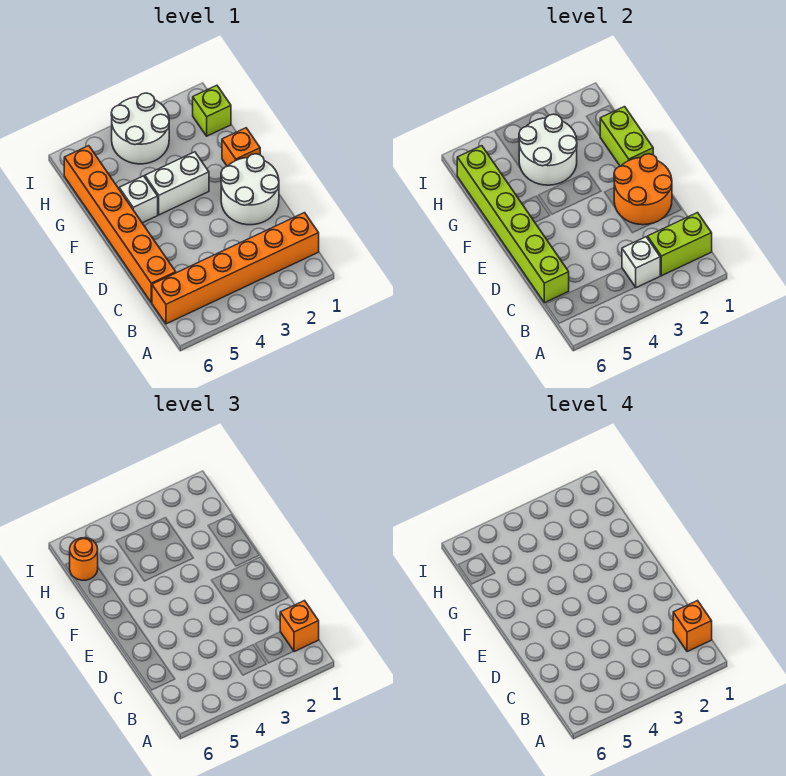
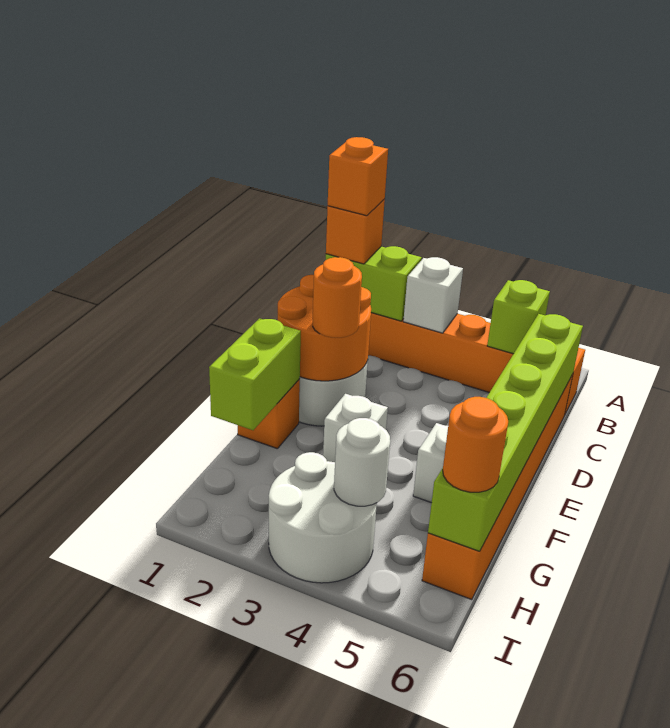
none -> orange round brick E2 level 3
white brick F3:F4 level 1 -> white brick F3 level 1
white round brick G3:H4 level 2 -> white round brick H4 level 2
lime brick H1 level 1 -> lime brick B5 level 2

